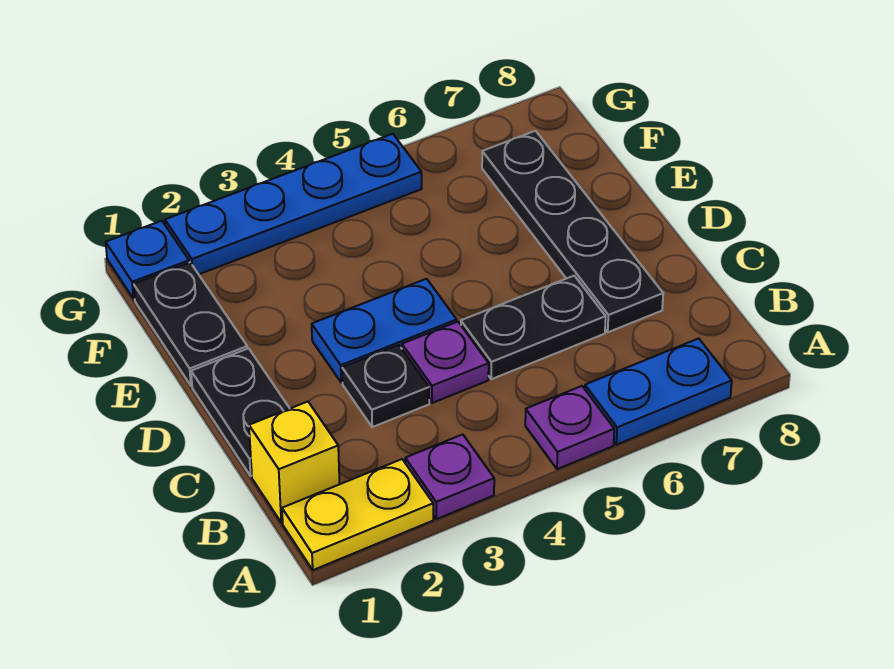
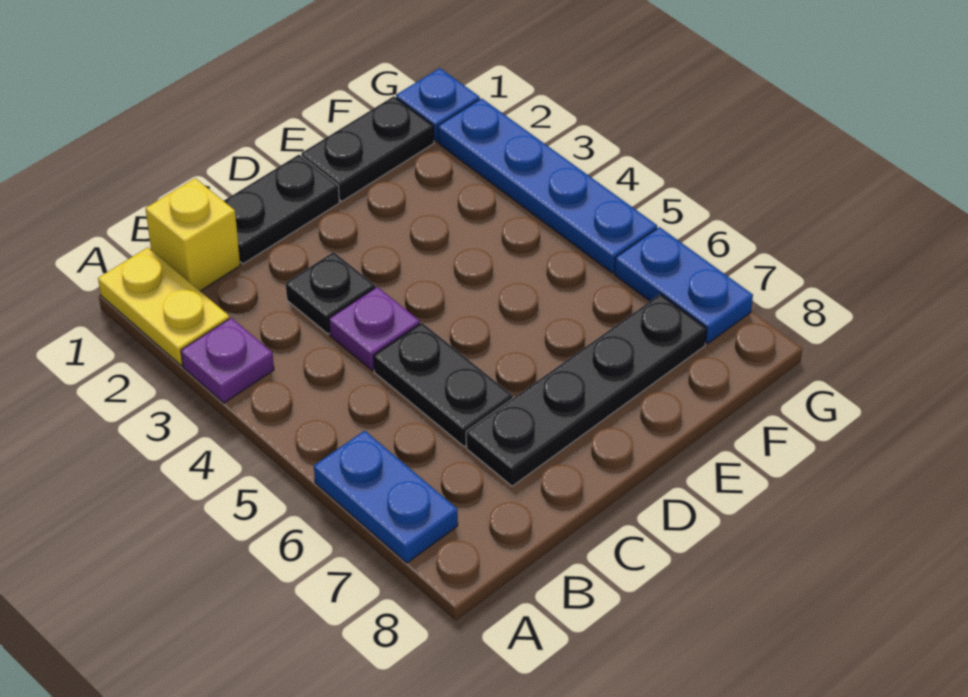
purple plate A5 level 1 -> none
blue plate D3:D4 level 1 -> blue plate G6:G7 level 1

